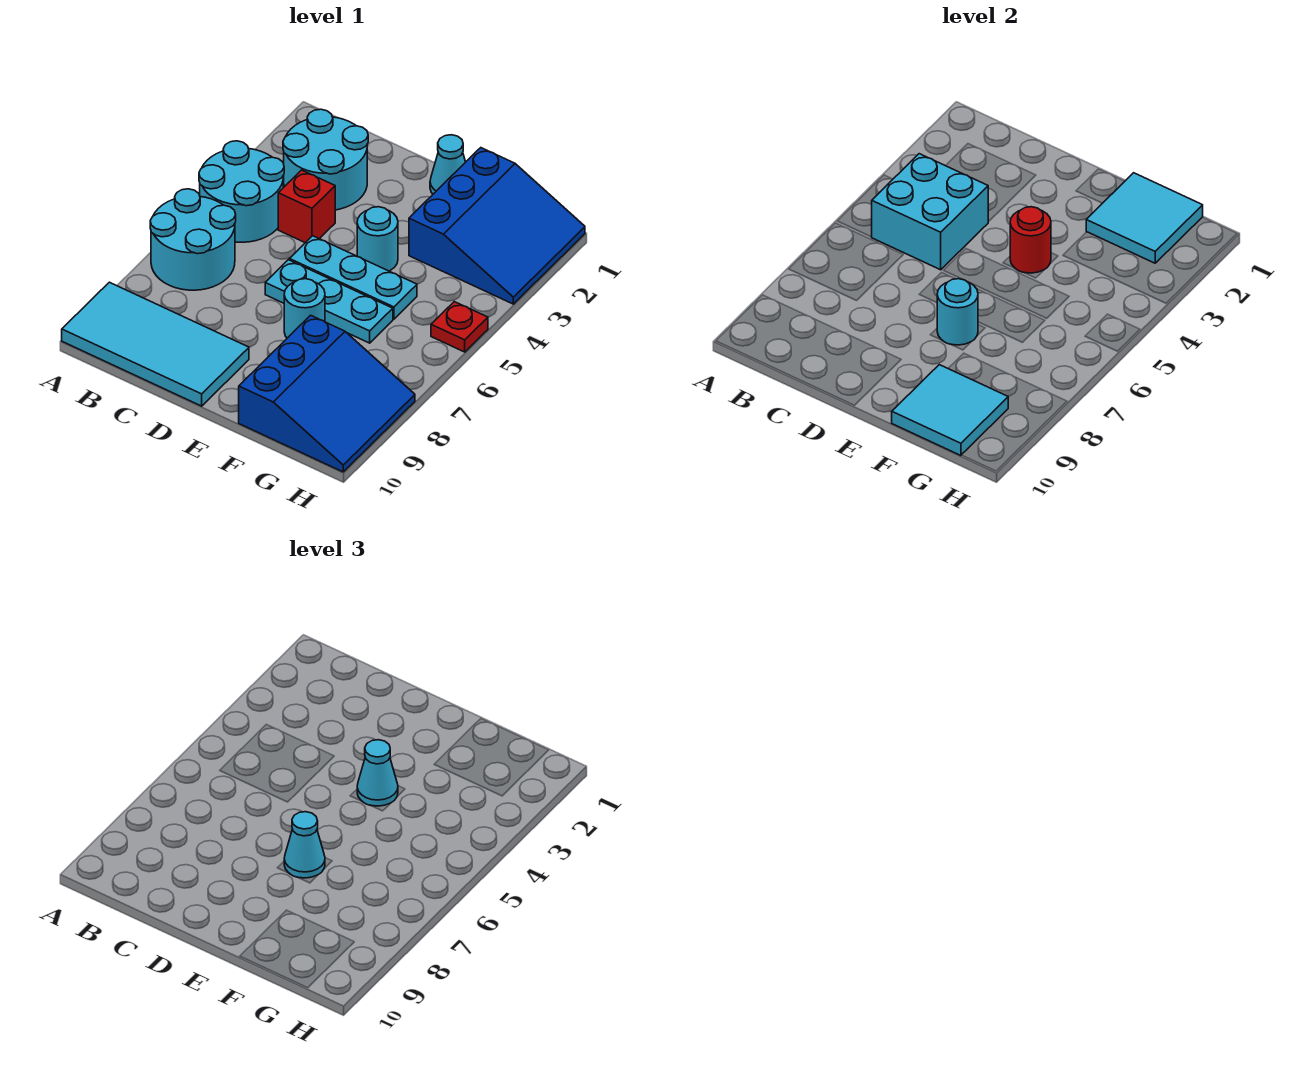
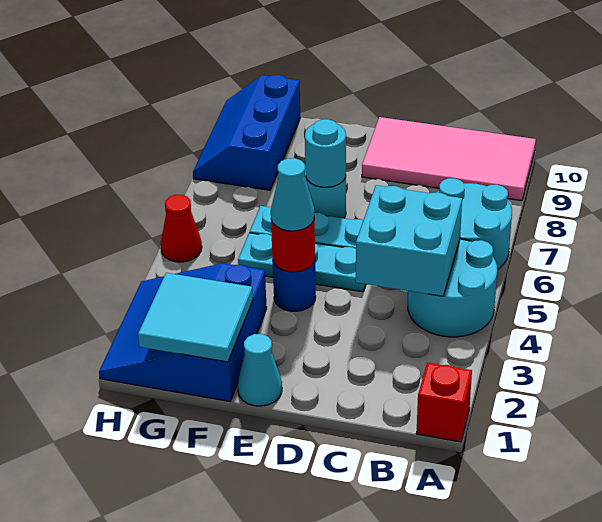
cyan tile A9:D10 level 1 -> pink tile A9:D10 level 1
cyan round brick B2:C3 level 1 -> none
red brick C4 level 1 -> red brick A1 level 1
cyan round brick E4 level 1 -> blue round brick E4 level 1
cyan cone E7 level 3 -> none
blue slope F8:H10 level 1 top F -> blue slope G8:H10 level 1 top G
cyan tile F9:G10 level 2 -> none
red plate H5 level 1 -> red cone H5 level 1

